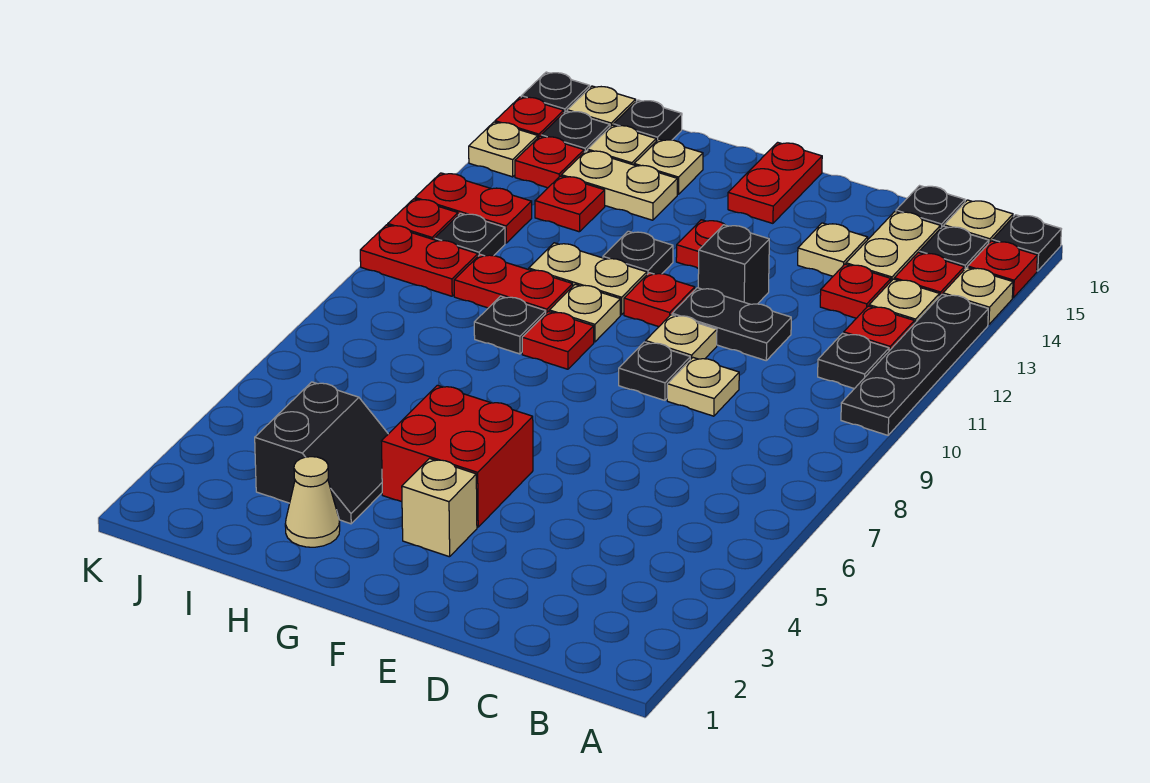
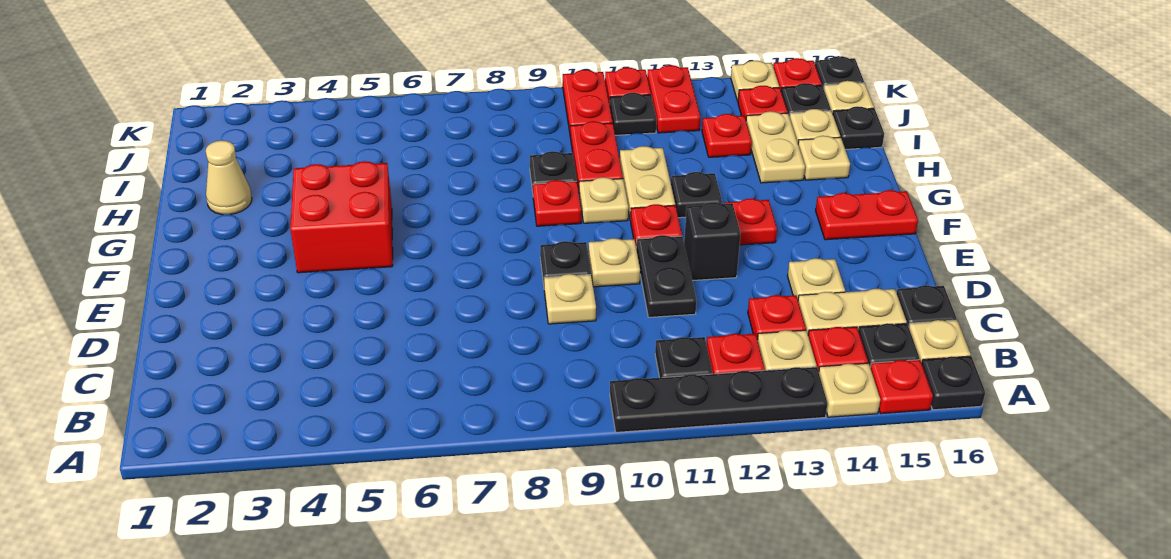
tan brick F3 level 1 -> none
black slope H3:I4 level 1 top I -> none

